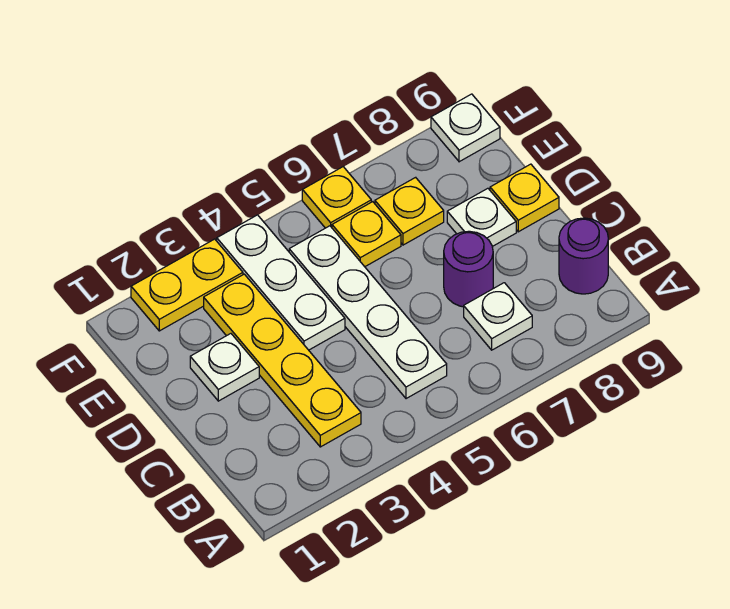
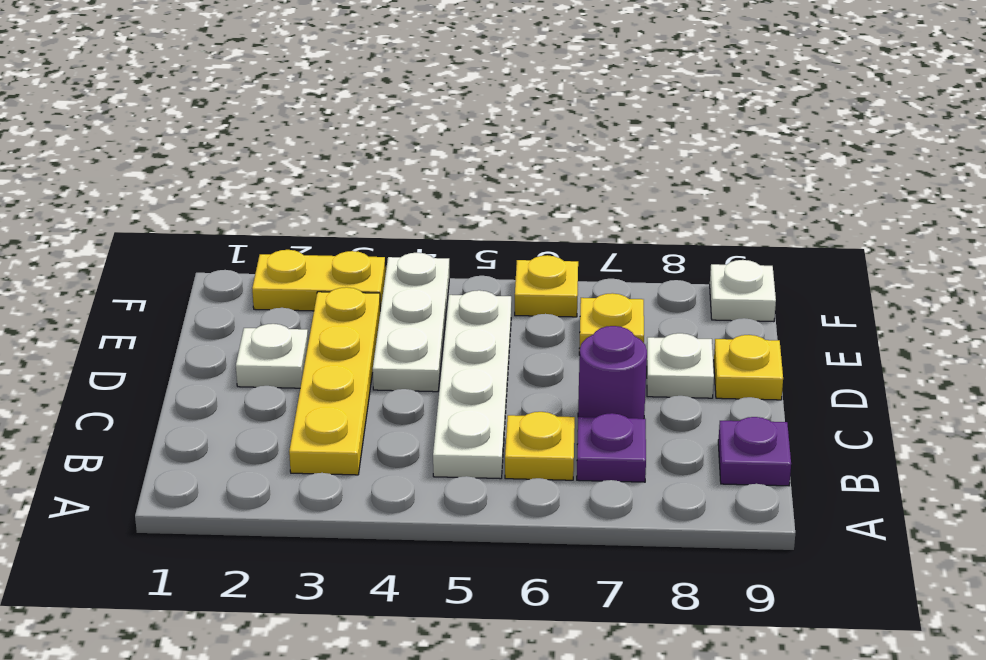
white plate B7 level 1 -> purple plate B7 level 1
purple round brick B9 level 1 -> purple plate B9 level 1
yellow plate E6 level 1 -> yellow plate B6 level 1

